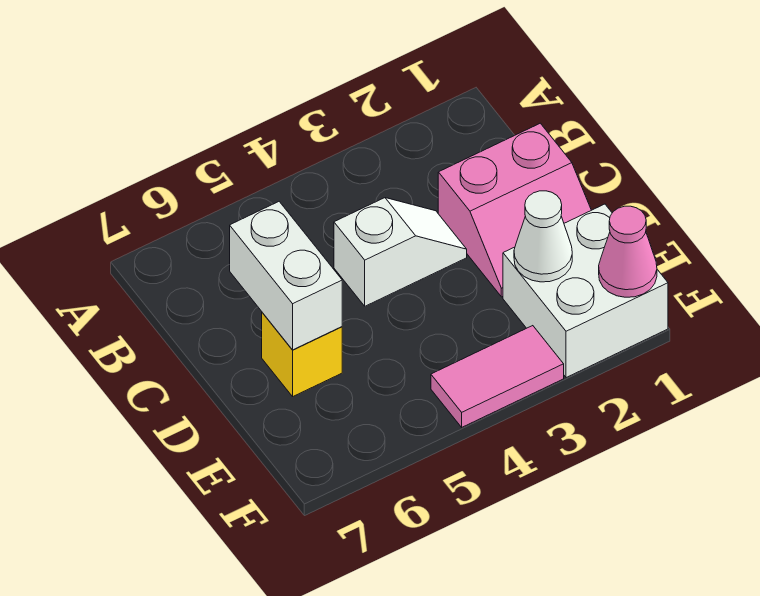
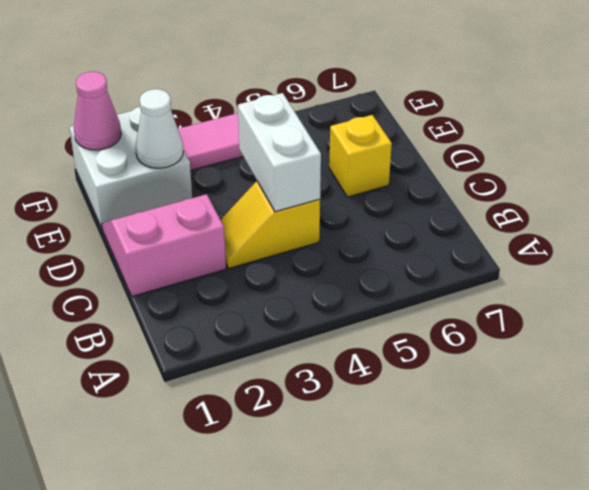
white slope C3:C4 level 1 top 4 -> yellow slope C3:C4 level 1 top 4
white brick C6:D6 level 2 -> white brick C4:D4 level 2

